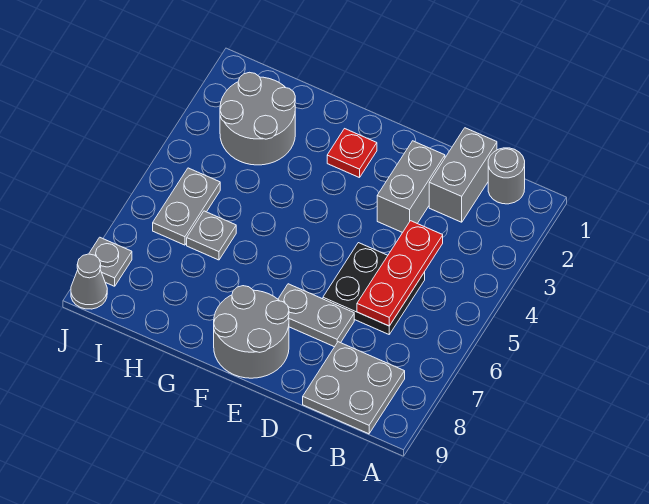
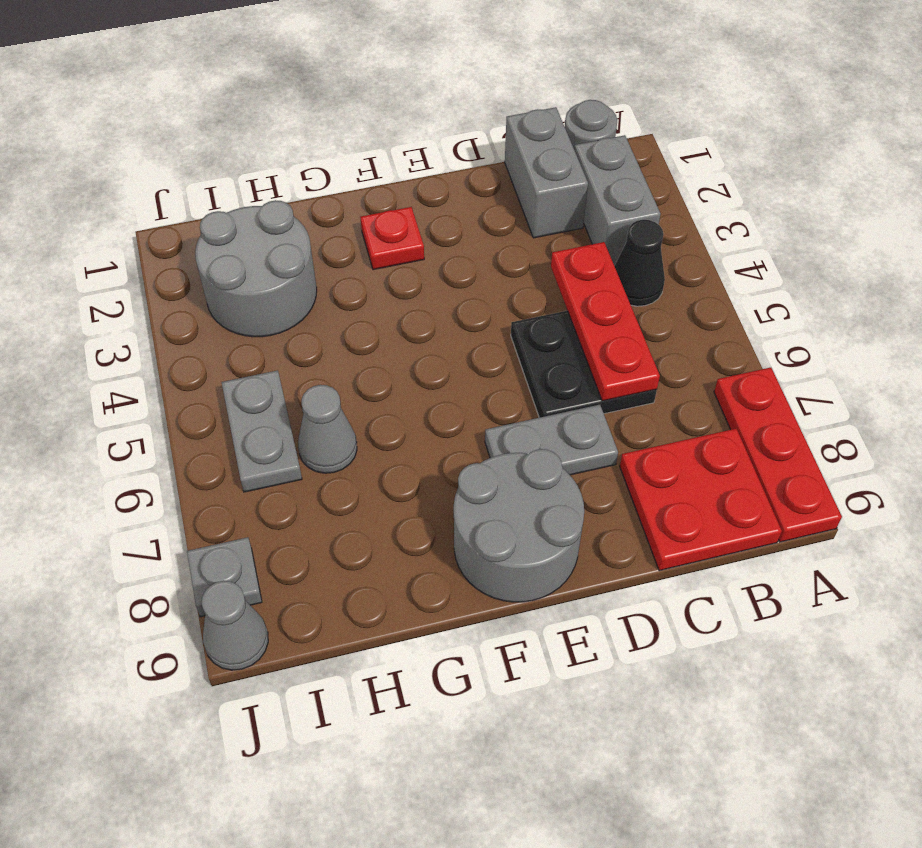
none -> red plate A7:A9 level 1
none -> black cone B4 level 1
grey plate B8:C9 level 1 -> red plate B8:C9 level 1
grey brick D2:D3 level 1 -> grey brick B2:B3 level 1
grey plate H6 level 1 -> grey cone H6 level 1

